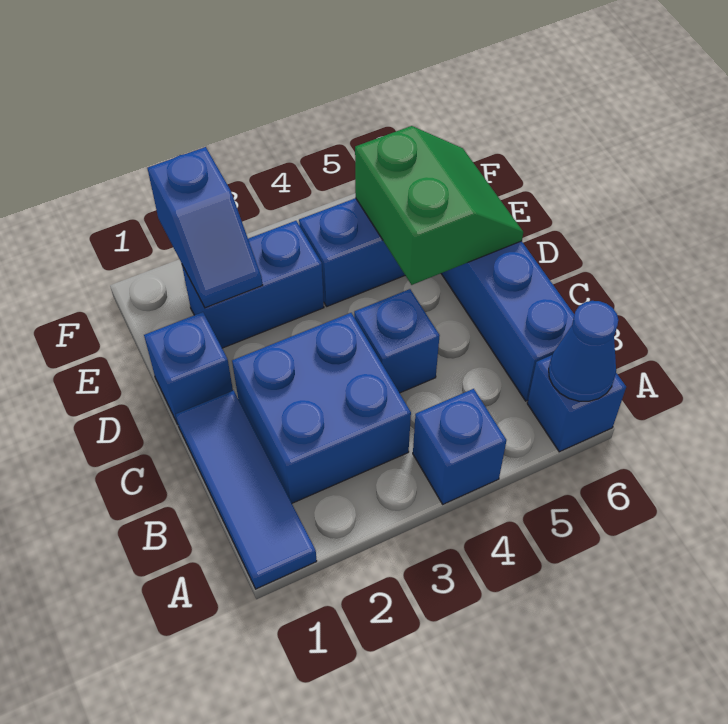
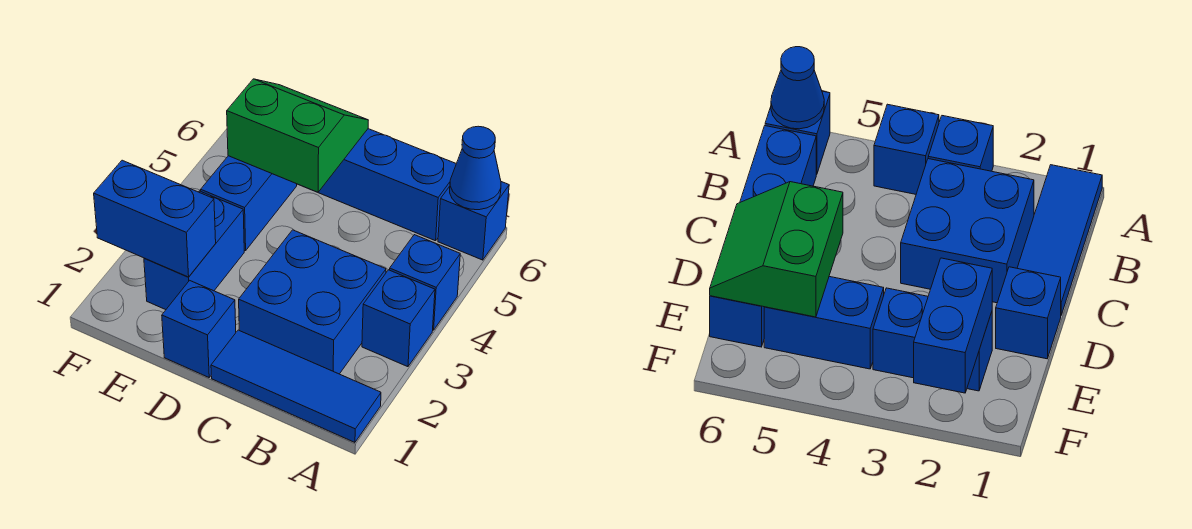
blue brick C4 level 1 -> blue brick A3 level 1
blue slope E2:F2 level 2 top F -> blue brick E2:F2 level 2

